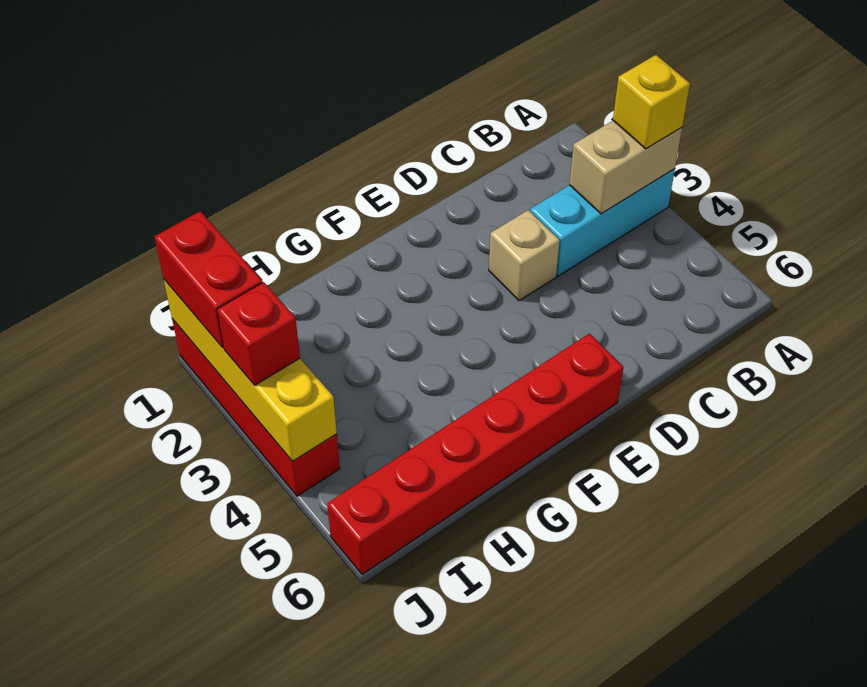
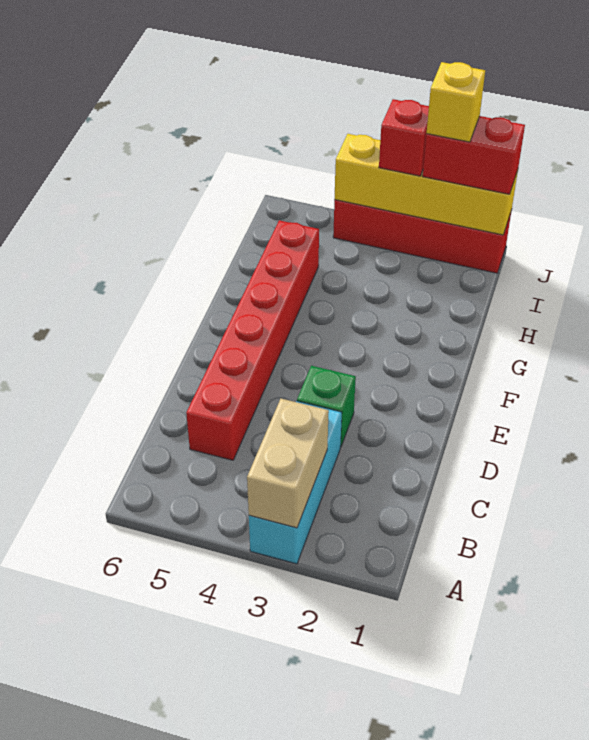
yellow brick A3 level 3 -> yellow brick J2 level 4
tan brick D3 level 1 -> green brick D3 level 1
red brick E6:J6 level 1 -> red brick C5:H5 level 1

